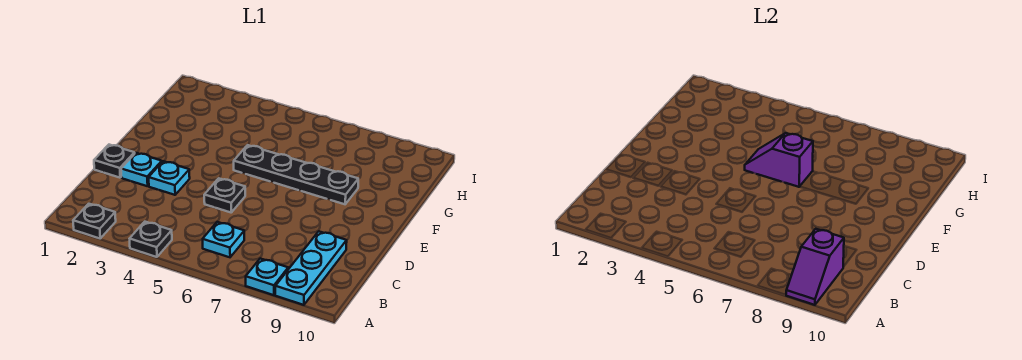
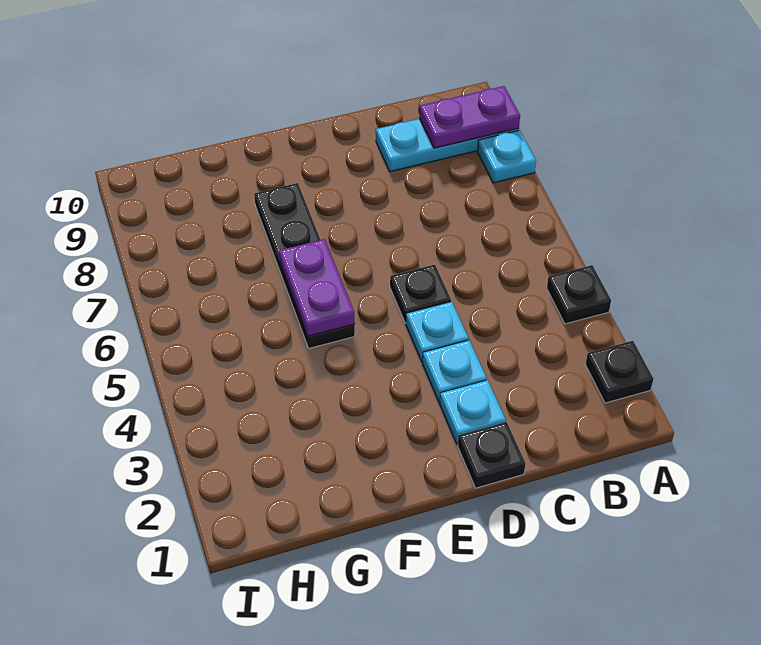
purple slope A9:B9 level 2 top B -> purple plate A9:B9 level 2
cyan plate B6 level 1 -> cyan plate D4 level 1
purple slope F5:F6 level 2 top 6 -> purple plate F5:F6 level 2

